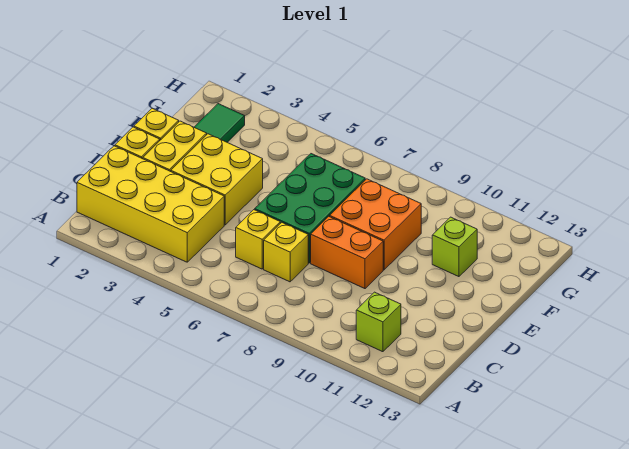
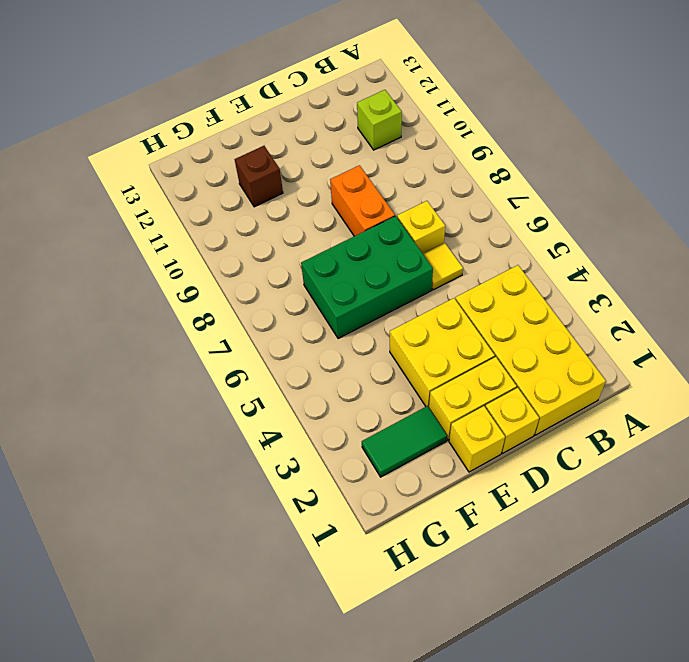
yellow brick C6 level 1 -> yellow tile C6 level 1
orange brick E8:F9 level 1 -> none
lime brick F11 level 1 -> brown brick F11 level 1

